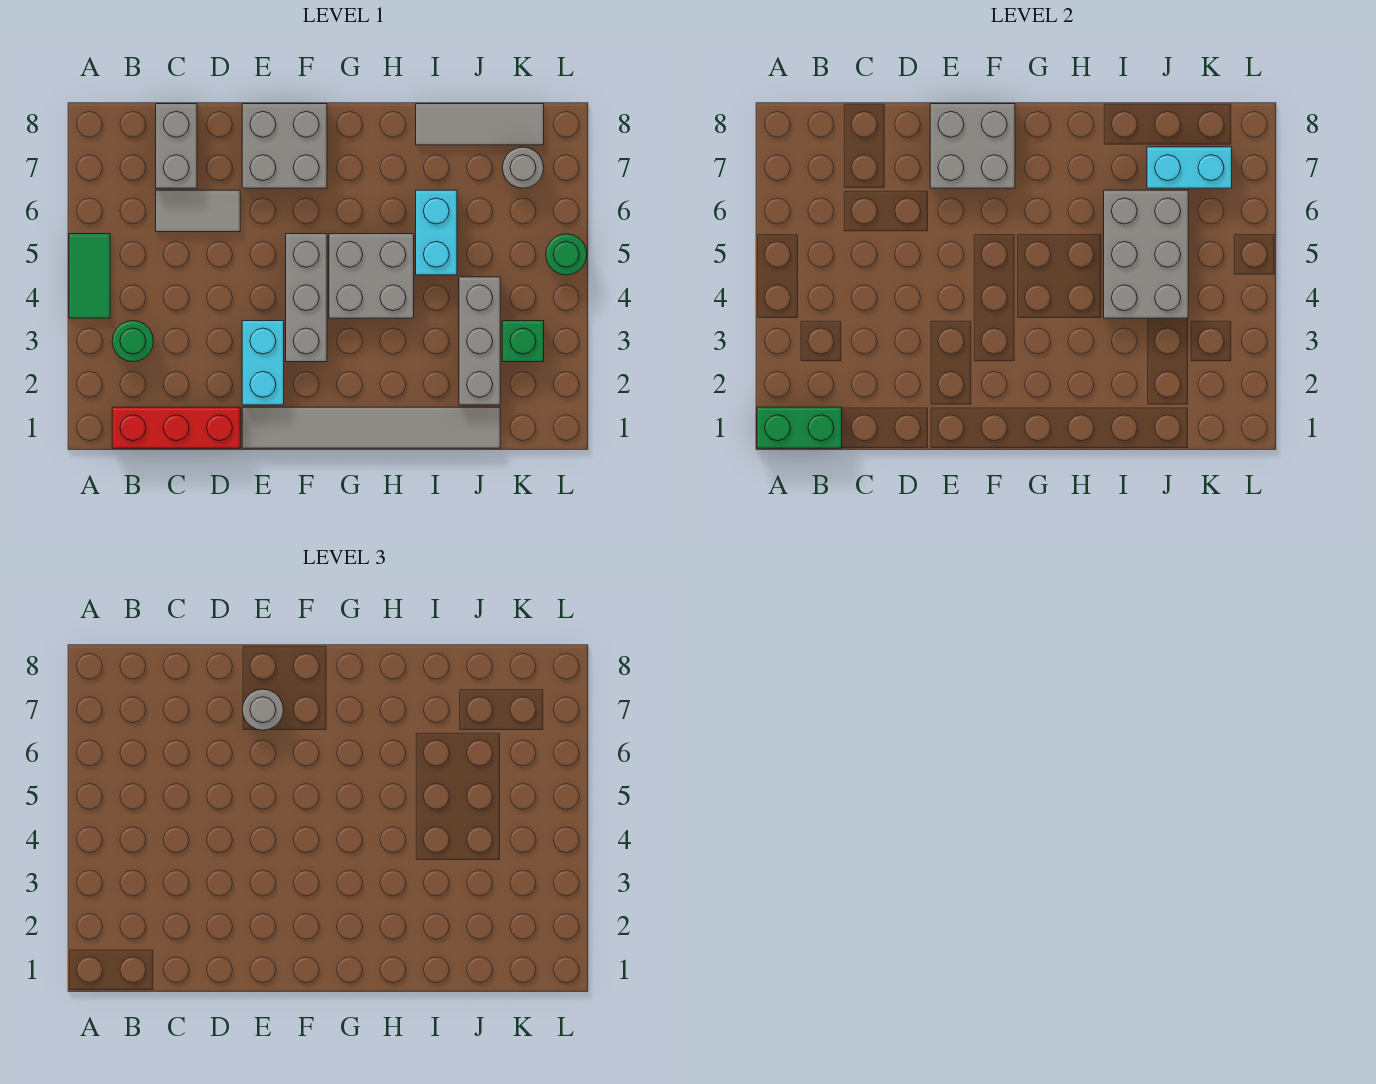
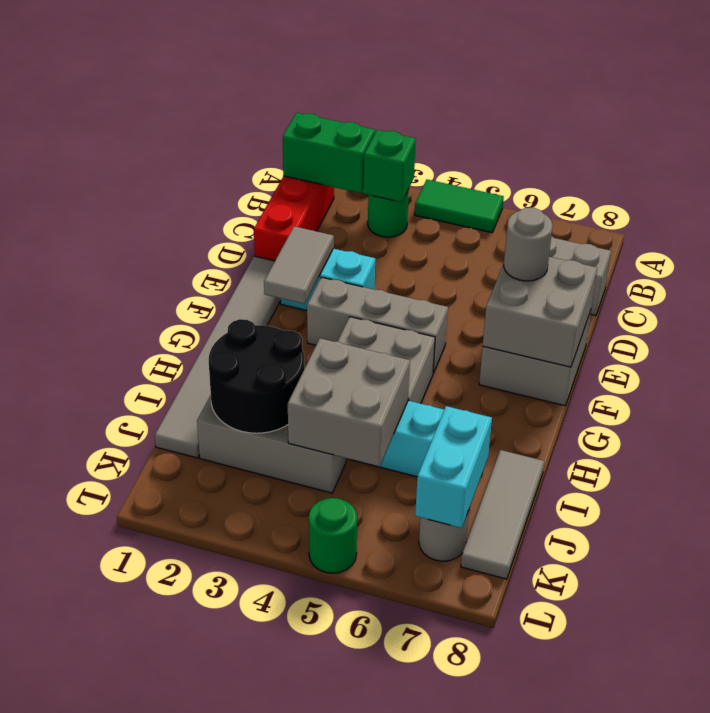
green brick A1:B1 level 2 -> green brick B1:B2 level 2
grey tile C6:D6 level 1 -> grey tile E2:F2 level 2
none -> black round brick I2:J3 level 2
grey brick I4:J6 level 2 -> grey brick I4:J5 level 2
green brick K3 level 1 -> green brick B3 level 2

